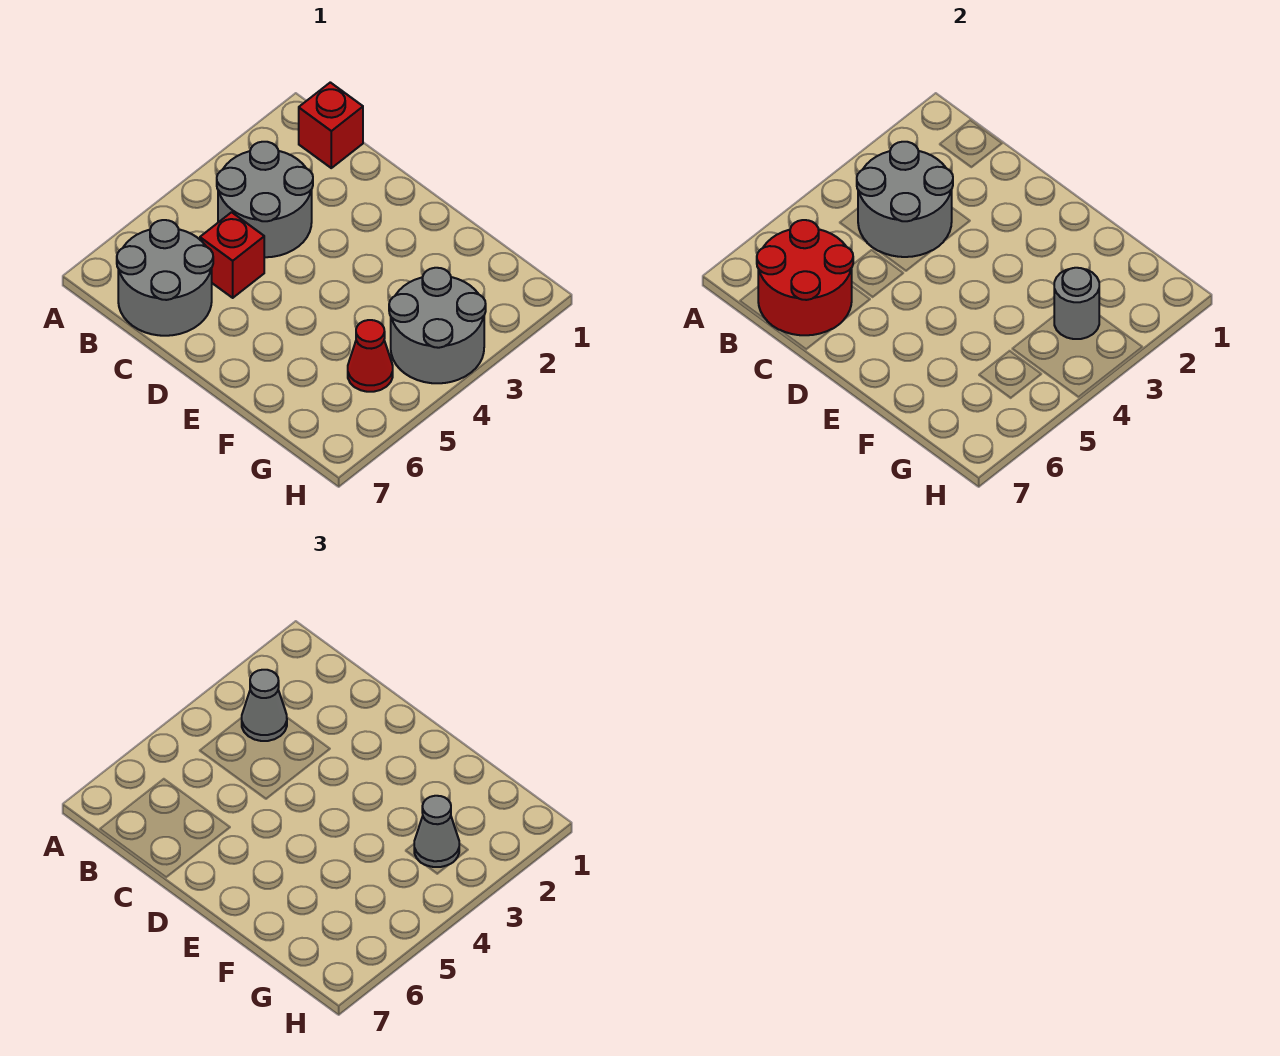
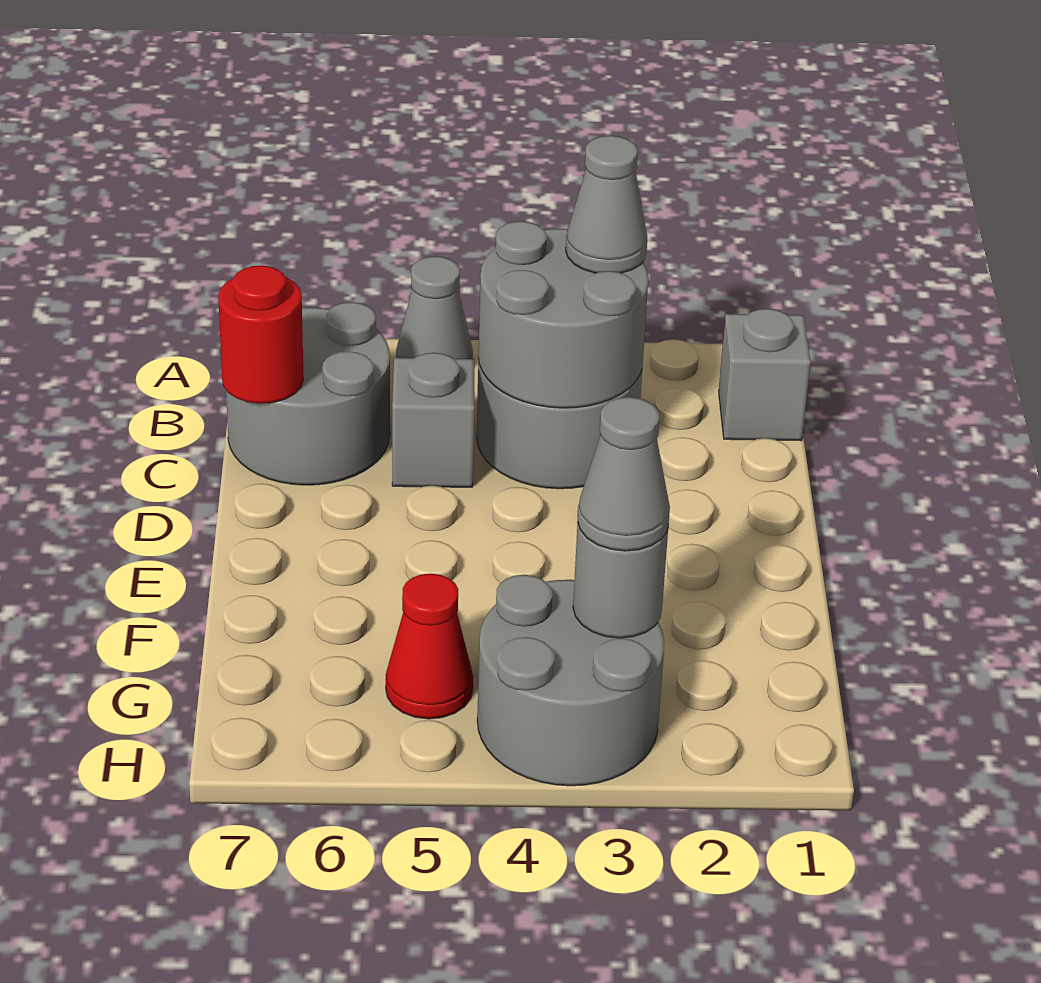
none -> grey cone A5 level 1
red brick B1 level 1 -> grey brick B1 level 1
red round brick B6:C7 level 2 -> red round brick C7 level 2
red brick C5 level 1 -> grey brick C5 level 1

